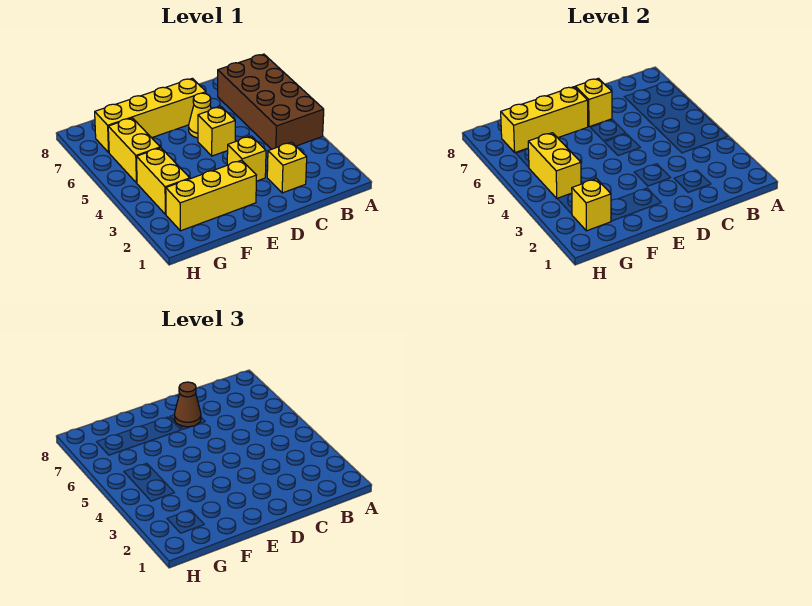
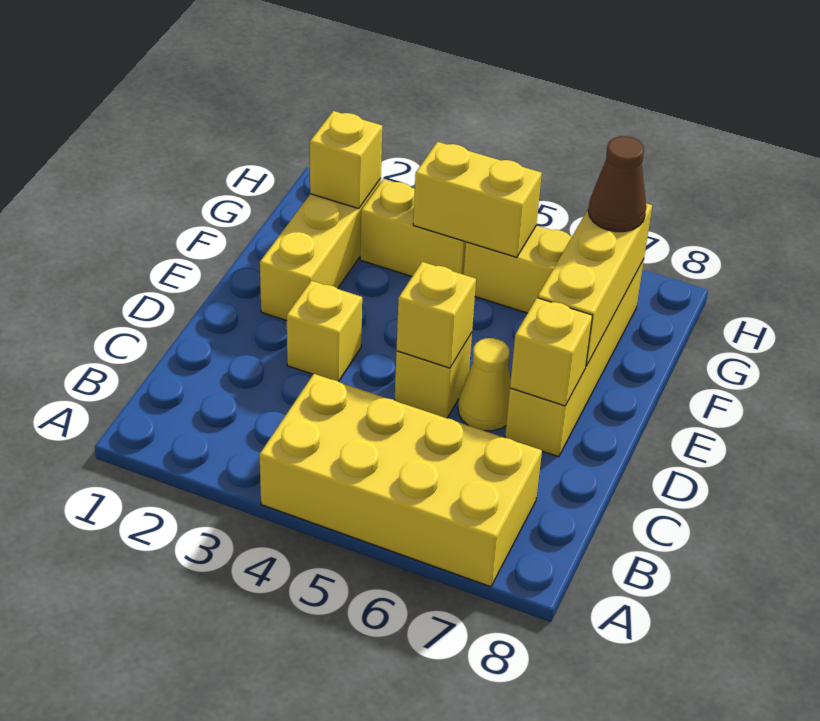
brown brick A4:B7 level 1 -> yellow brick A4:B7 level 1
yellow brick C2 level 1 -> yellow brick D5 level 2
brown cone D7 level 3 -> brown cone G7 level 3

